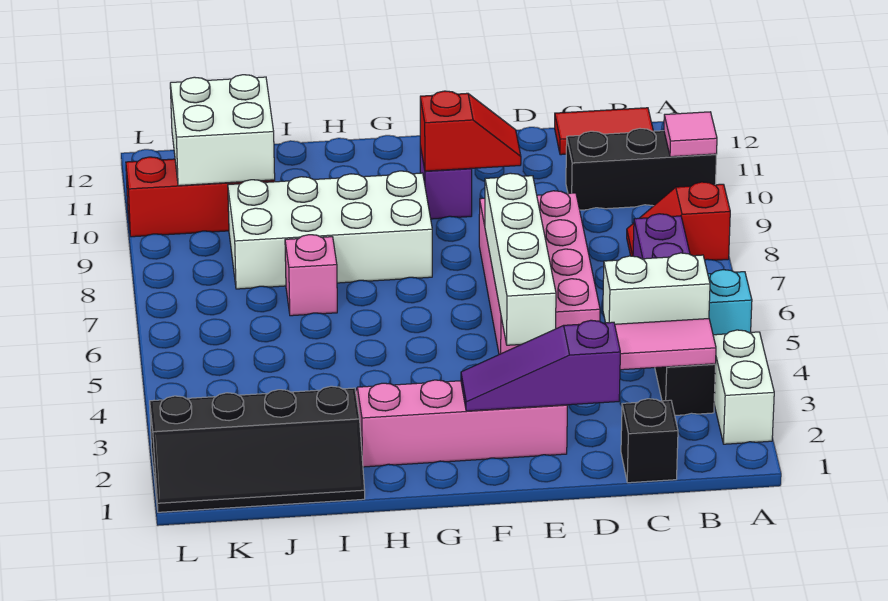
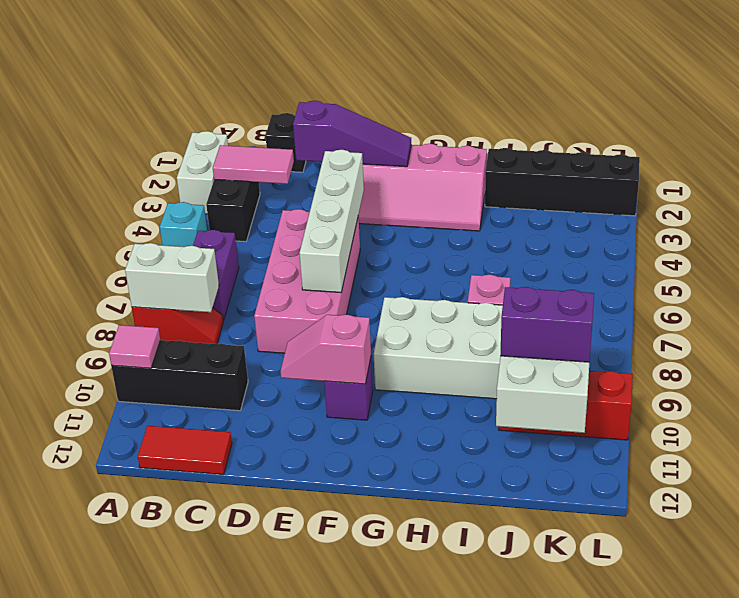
white brick B4:C4 level 2 -> white brick A8:B8 level 2
red slope E10:F10 level 2 top F -> pink slope E10:F10 level 2 top F
none -> purple brick J10:K10 level 3

